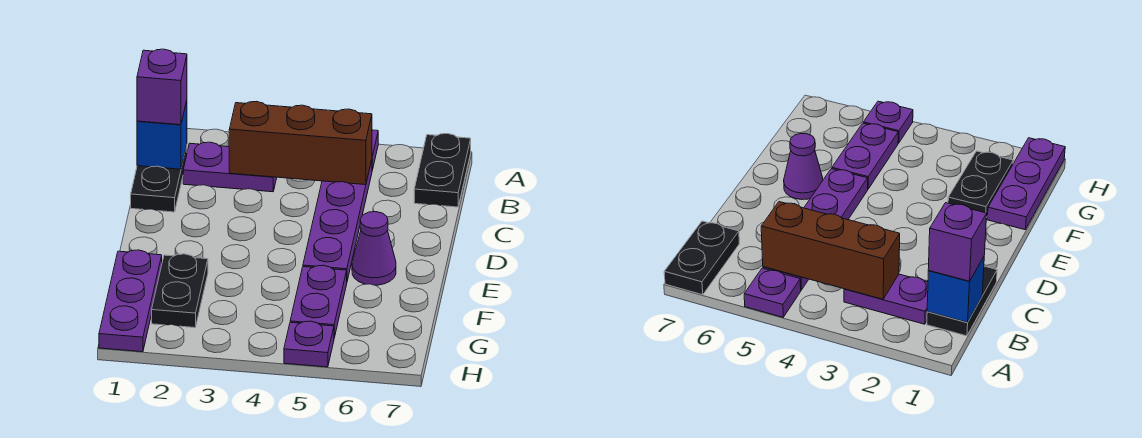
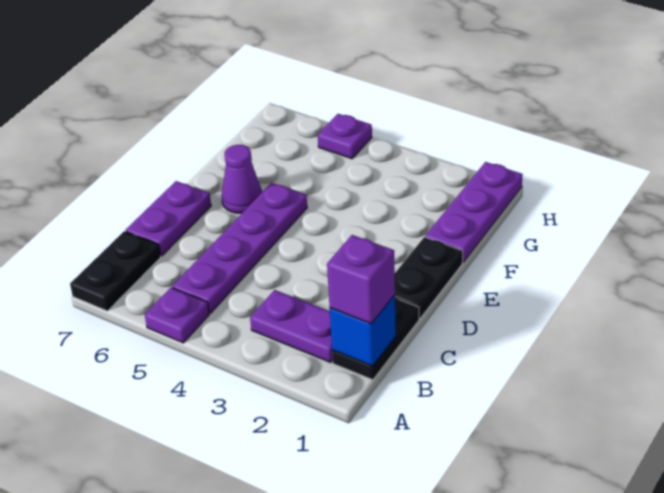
brown brick B3:B5 level 2 -> none
black plate F2:G2 level 1 -> black plate D1:E1 level 1
purple plate F5:G5 level 1 -> purple plate C7:D7 level 1

